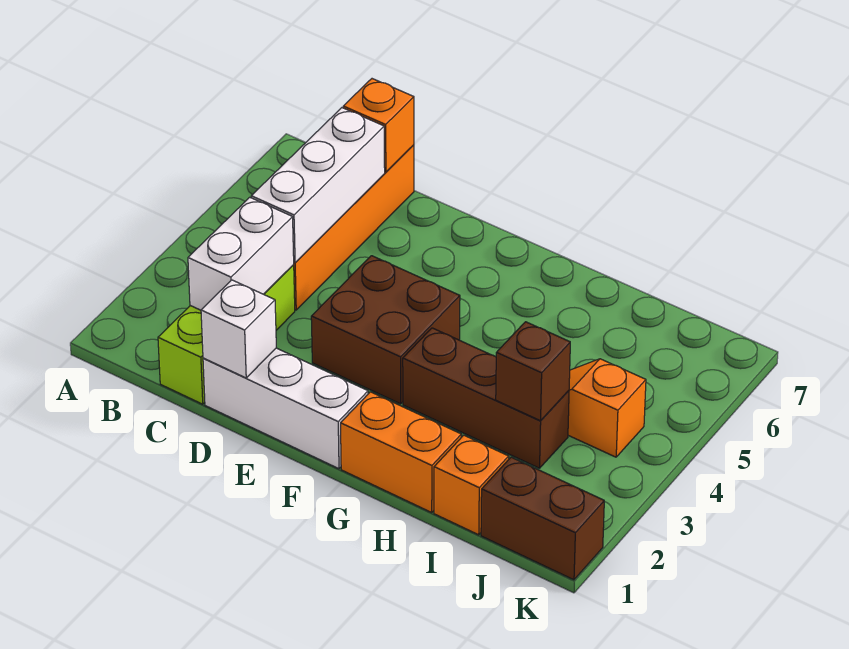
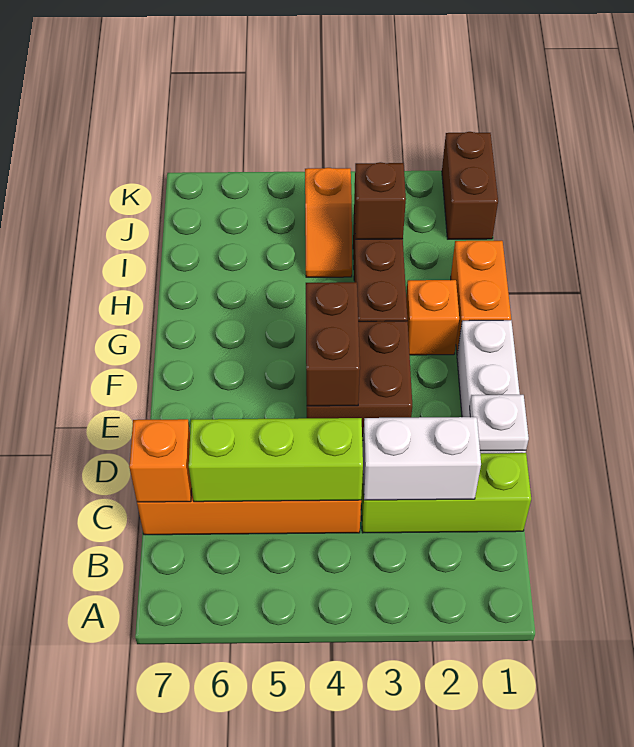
white brick C4:C6 level 2 -> lime brick C4:C6 level 2
white brick D1 level 2 -> white plate D1 level 2
none -> brown brick E4:F4 level 2
orange brick I1 level 1 -> orange brick G2 level 1

